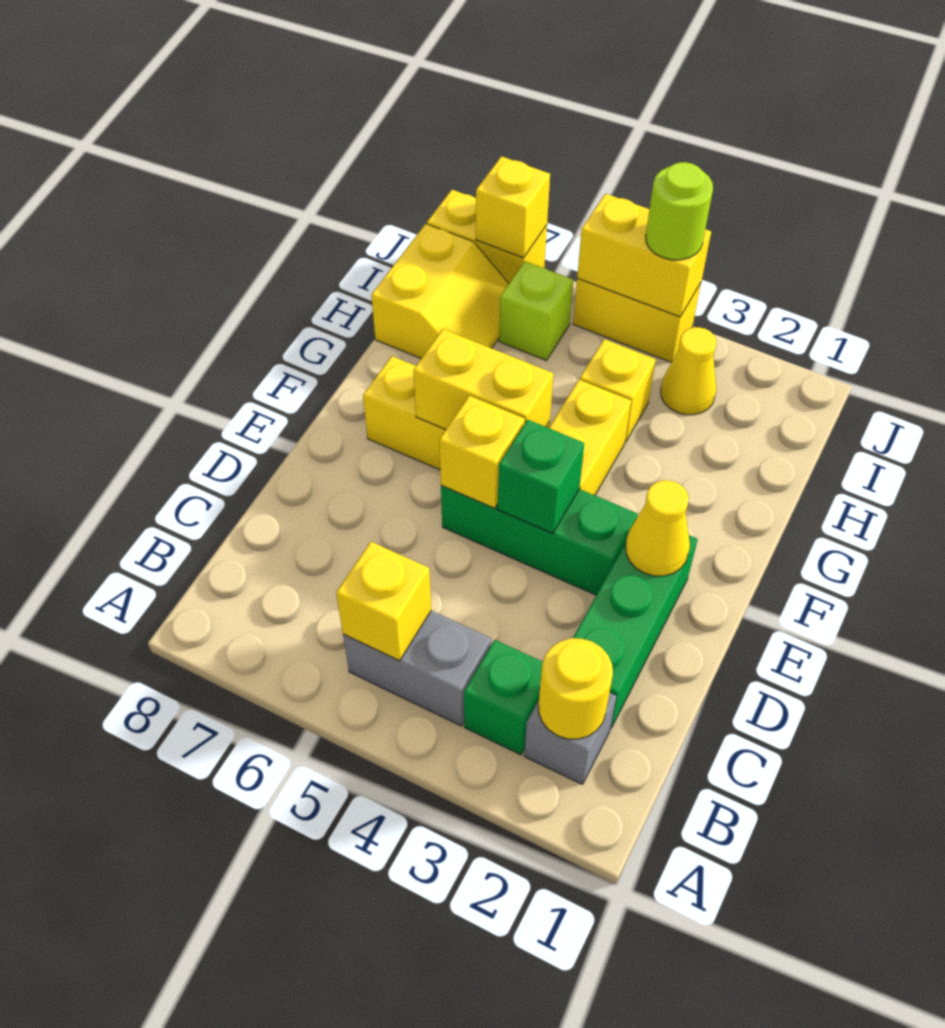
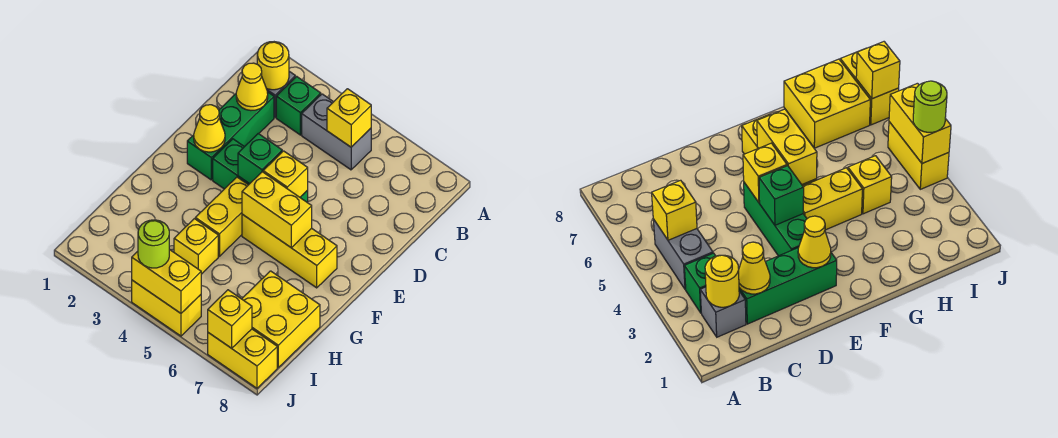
yellow slope H7:I8 level 1 top 8 -> yellow brick H7:I8 level 1
yellow cone I3 level 1 -> yellow cone C2 level 2
lime brick I6 level 1 -> none

